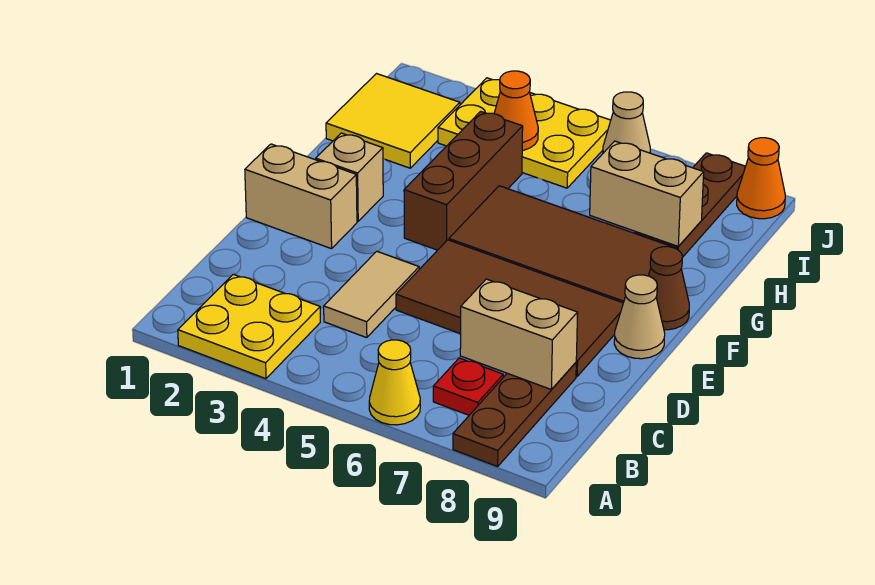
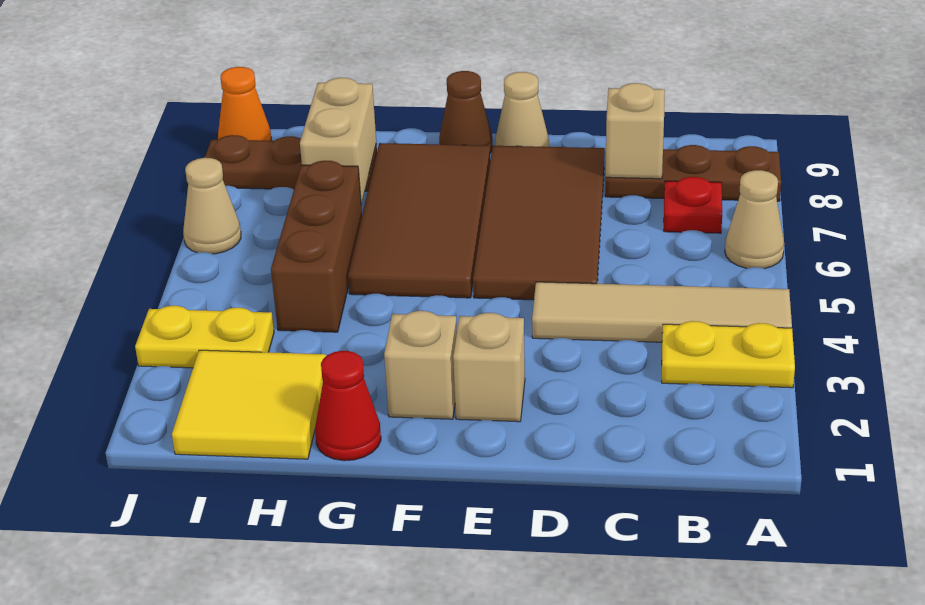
yellow plate A2:B3 level 1 -> yellow plate A3:B3 level 1
yellow cone A6 level 1 -> tan cone A6 level 1
tan tile C4:D4 level 1 -> tan tile A4:D4 level 1
tan brick C7:C8 level 2 -> tan brick C8 level 2
tan brick E1:E2 level 1 -> tan brick E2 level 1
brown brick F4:H4 level 1 -> brown brick H4:H6 level 1
none -> red cone G1 level 1
yellow plate I3:J5 level 1 -> yellow plate I3:J3 level 1
orange cone I4 level 2 -> none

